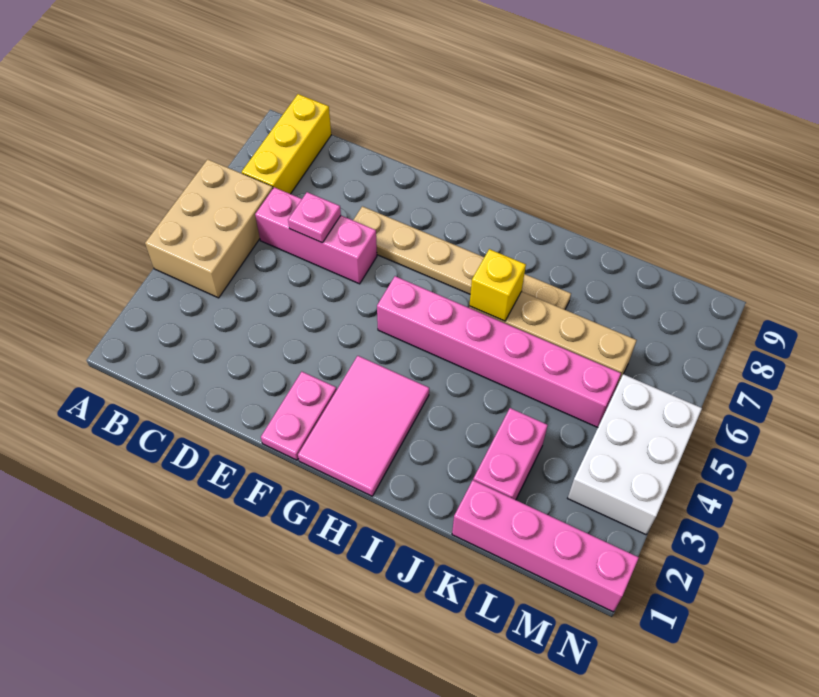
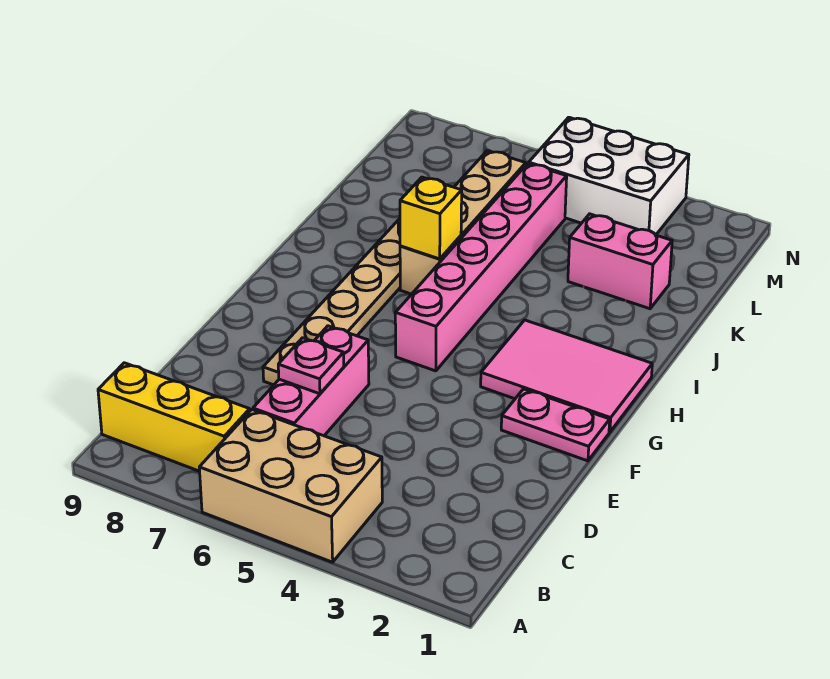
pink brick K1:N1 level 1 -> none

